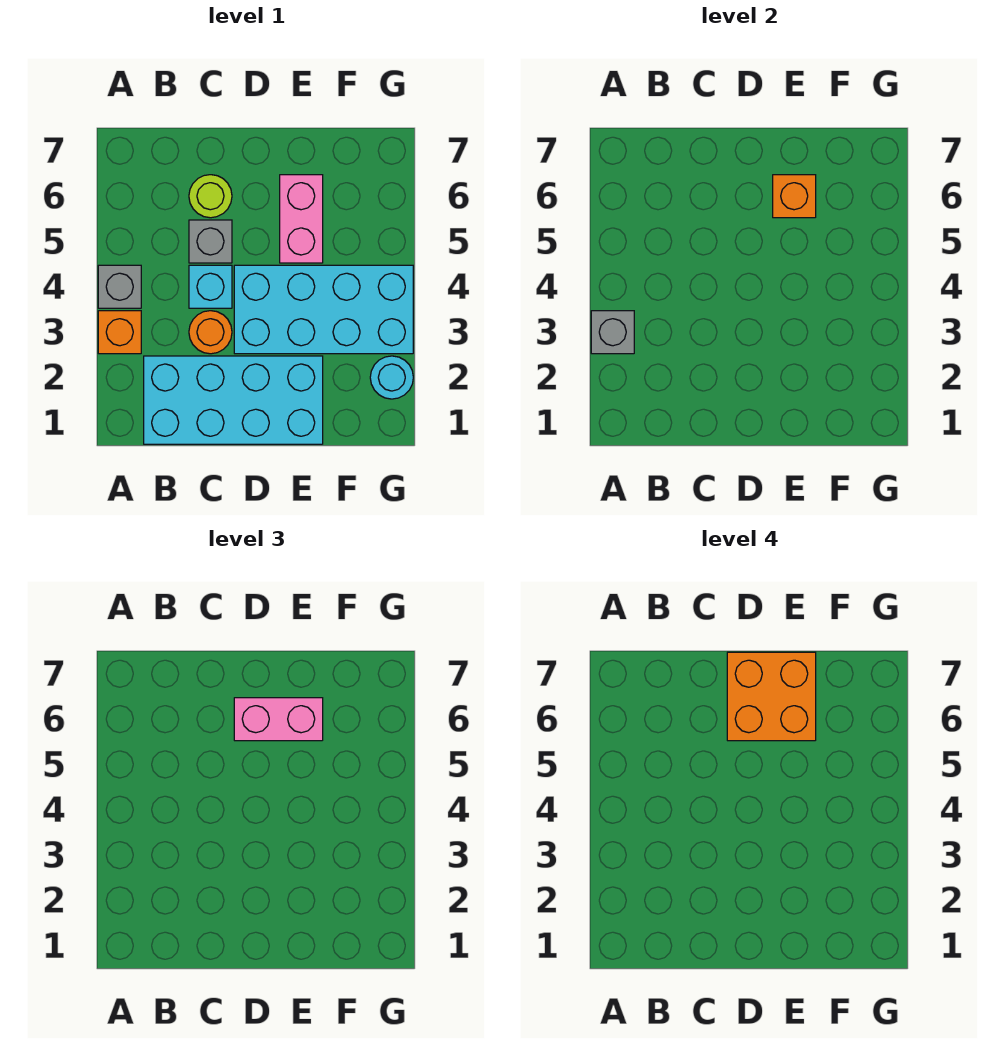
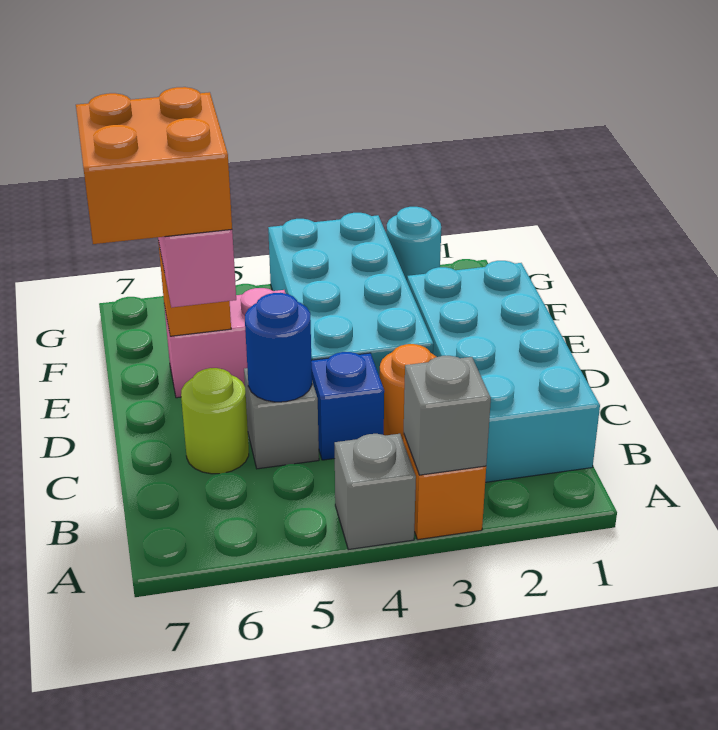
cyan brick C4 level 1 -> blue brick C4 level 1
none -> blue round brick C5 level 2

